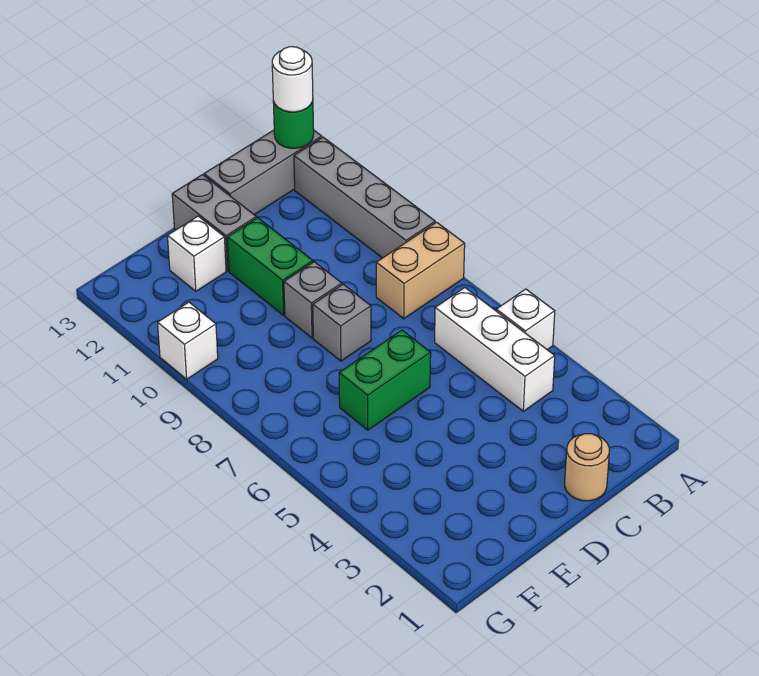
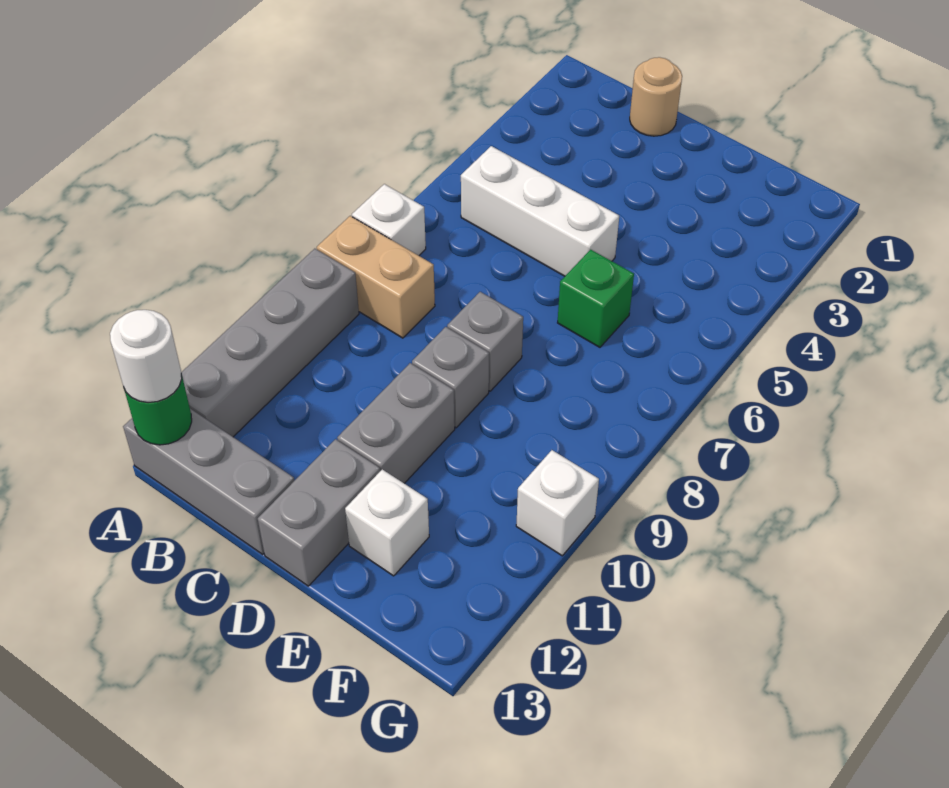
white brick A5 level 1 -> white brick A7 level 1
white brick B4:B6 level 1 -> white brick B5:D5 level 1
green brick D6:E6 level 1 -> green brick E6 level 1
green brick D10:D11 level 1 -> grey brick D10:D11 level 1

